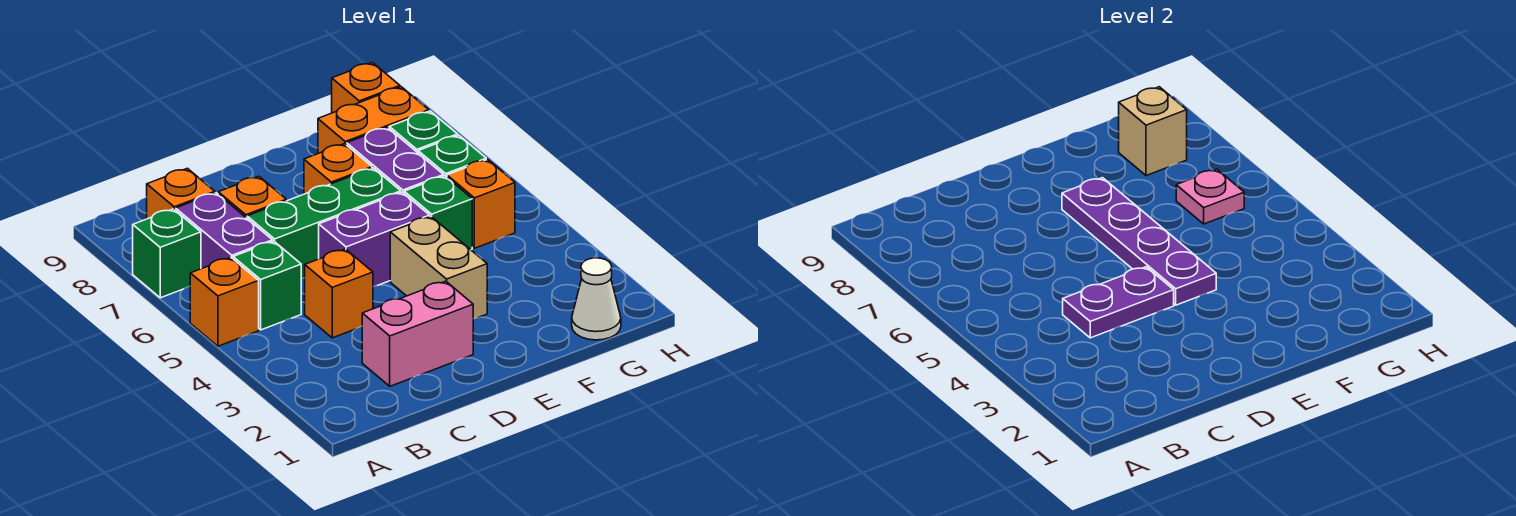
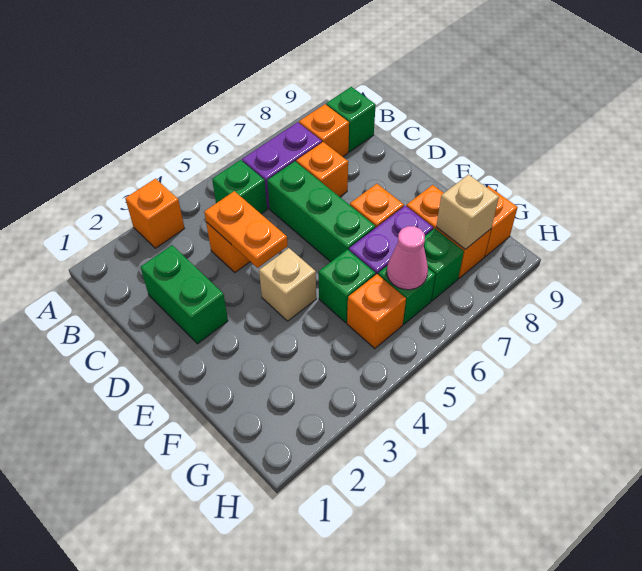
orange brick A5 level 1 -> orange brick A3 level 1
green brick A7 level 1 -> green brick B9 level 1
pink brick C2:D2 level 1 -> green brick C2:D2 level 1
purple plate C4:D4 level 2 -> orange plate C4:D4 level 2
purple brick D5:E5 level 1 -> none
tan brick E3:E4 level 1 -> tan brick E4 level 1
purple plate E4:E7 level 2 -> none
white cone G1 level 1 -> none
pink plate G6 level 2 -> pink cone G6 level 2

